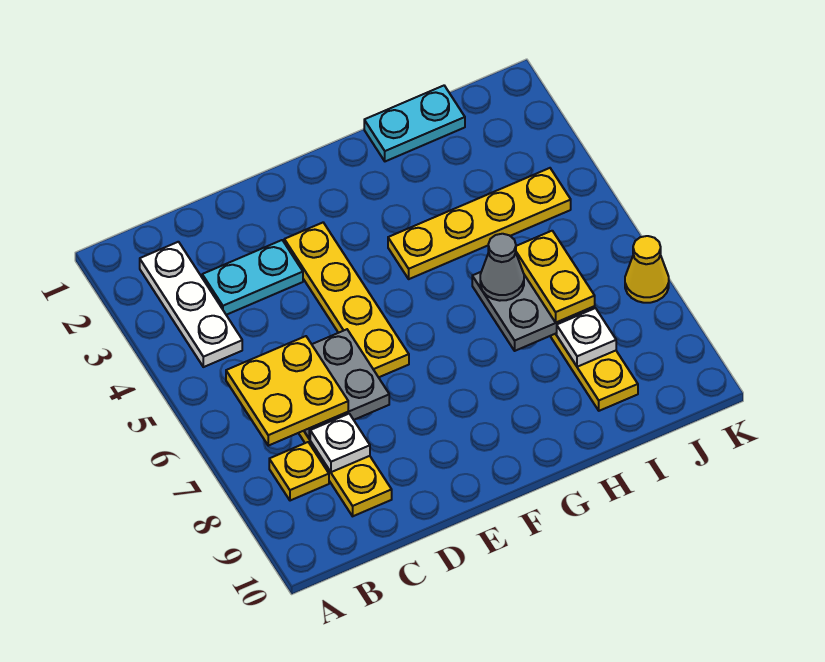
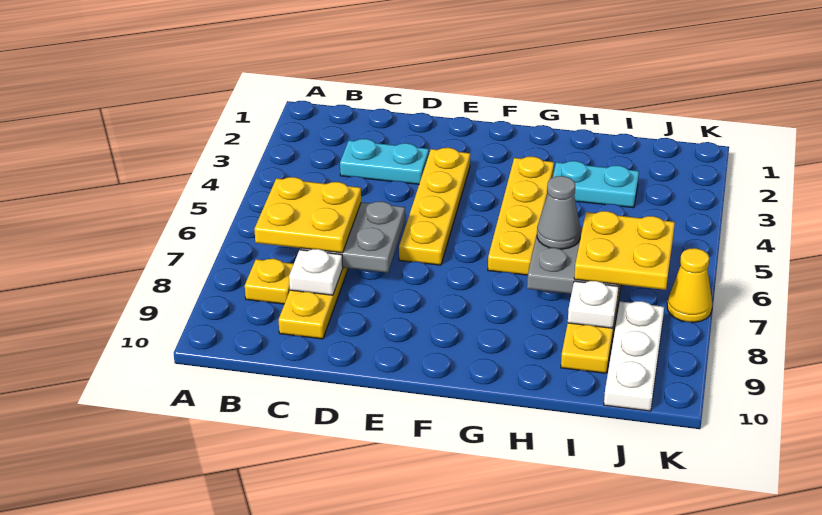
white plate B2:B4 level 1 -> white plate J8:J10 level 1
yellow plate G4:J4 level 1 -> yellow plate G3:G6 level 1
cyan plate H1:I1 level 1 -> cyan plate H3:I3 level 1
yellow plate I6:I7 level 3 -> yellow plate I6:J7 level 3

